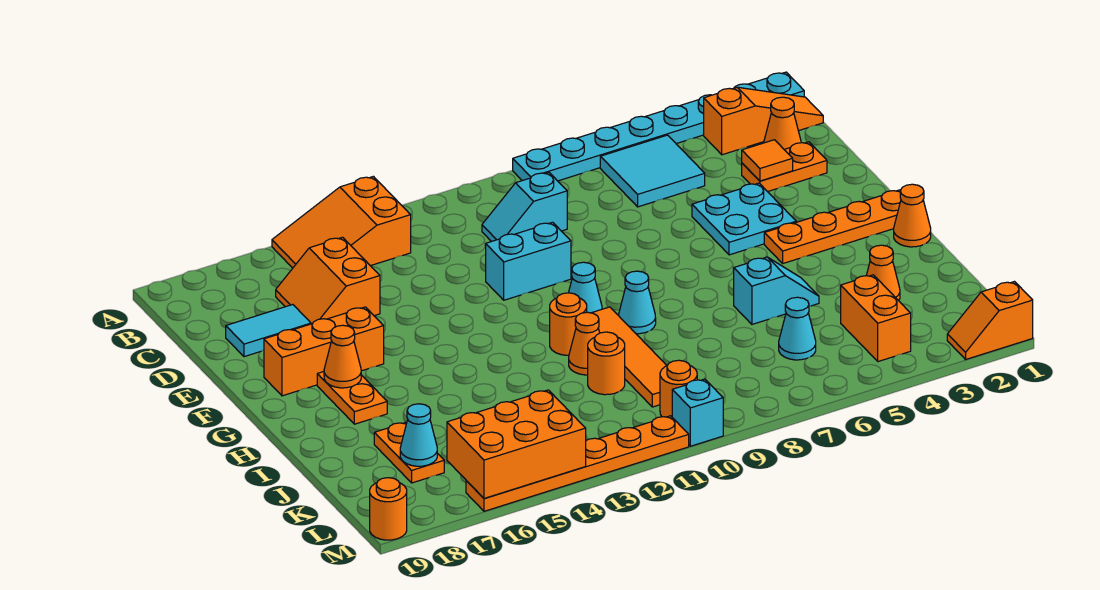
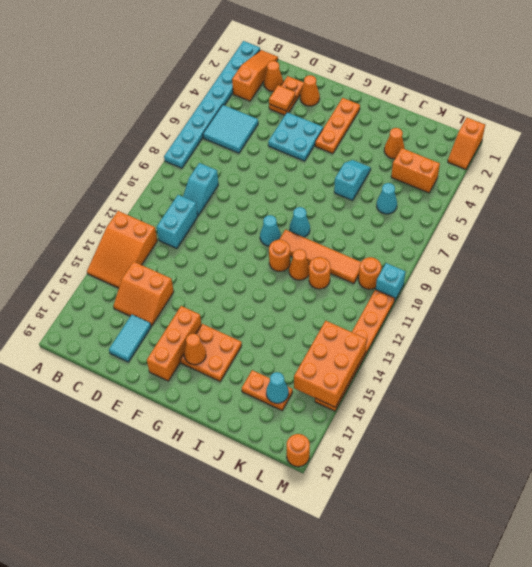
cyan brick E10:E11 level 1 -> cyan brick C11:C12 level 1
orange plate G1:G4 level 1 -> orange plate G2:G4 level 1
orange plate G17:H17 level 1 -> orange plate G16:H17 level 1
orange cone H1 level 1 -> orange cone E2 level 1

